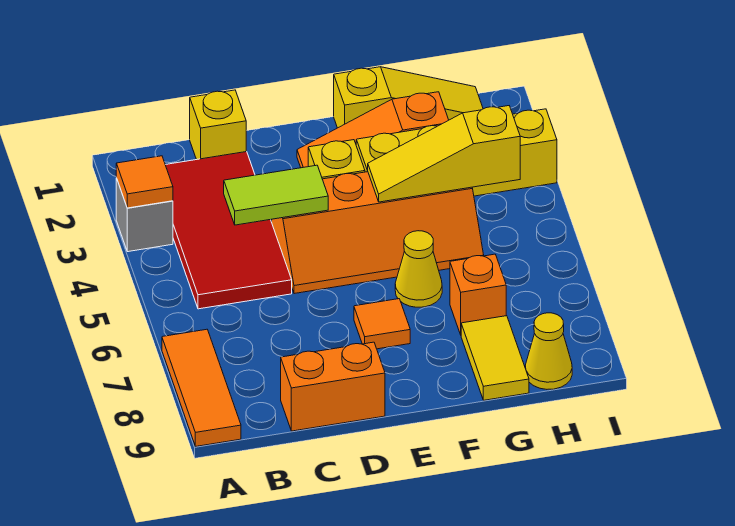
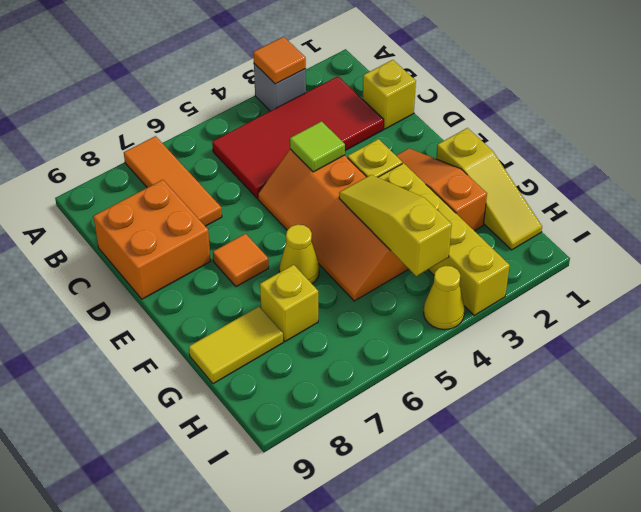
orange tile A7:A9 level 1 -> orange tile A7:C7 level 1
lime tile C4:D4 level 2 -> lime tile D4 level 2
orange brick C9:D9 level 1 -> orange brick C8:D9 level 1
orange brick G7 level 1 -> yellow brick G7 level 1
yellow cone H9 level 1 -> yellow cone I4 level 1

